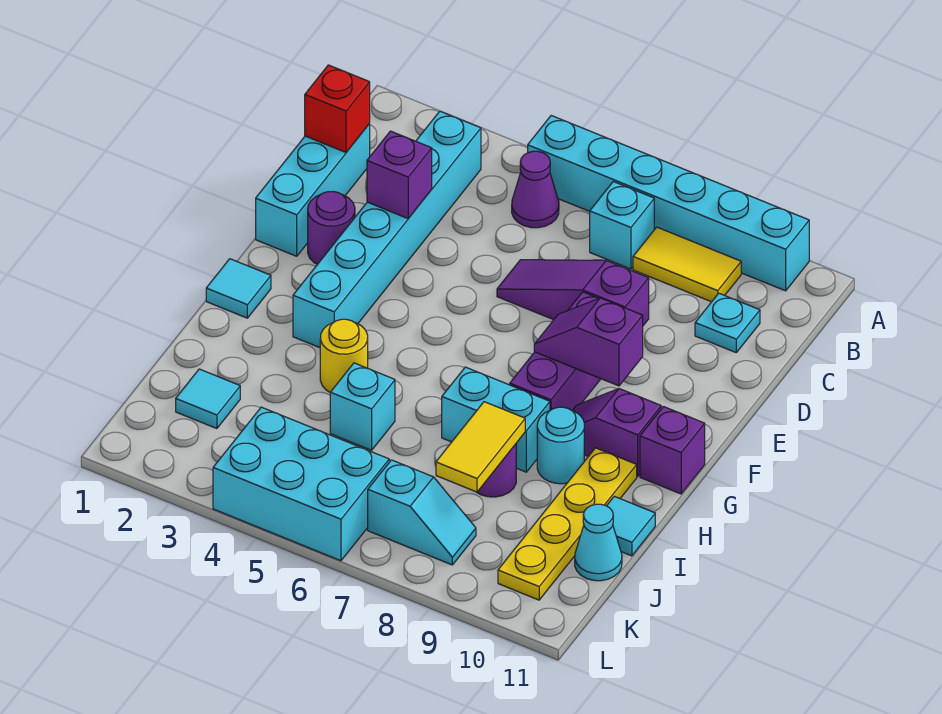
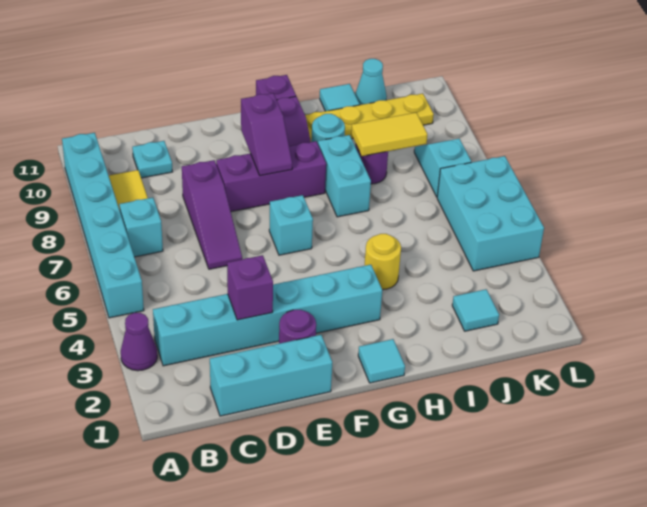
purple cone B5 level 1 -> purple cone A3 level 1
red brick C1 level 2 -> none
cyan brick I5 level 1 -> cyan brick F6 level 1

